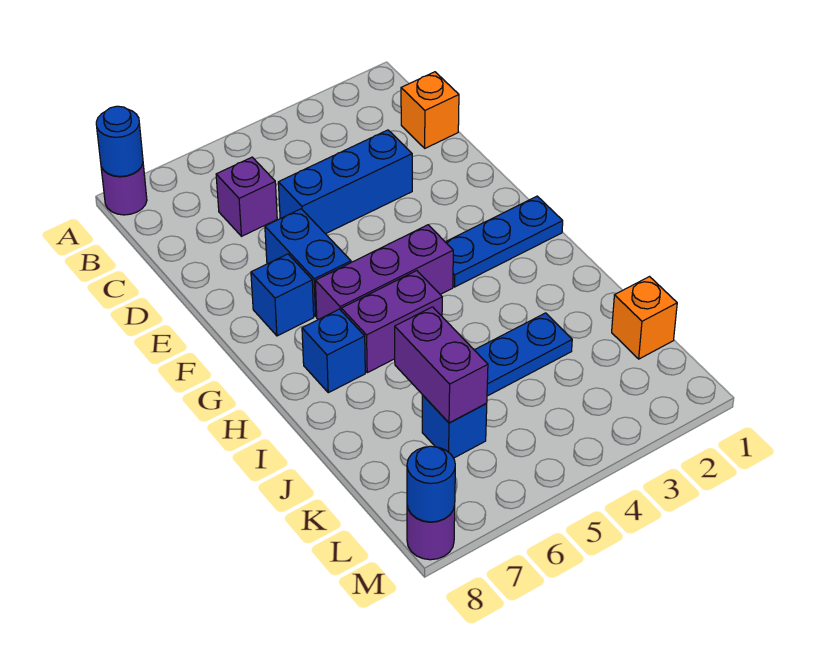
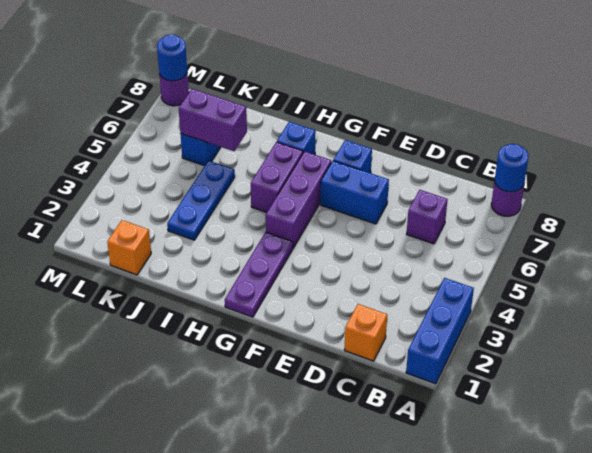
blue brick D3:D5 level 1 -> blue brick A1:A3 level 1
blue plate G1:G3 level 1 -> purple plate G1:G3 level 1

